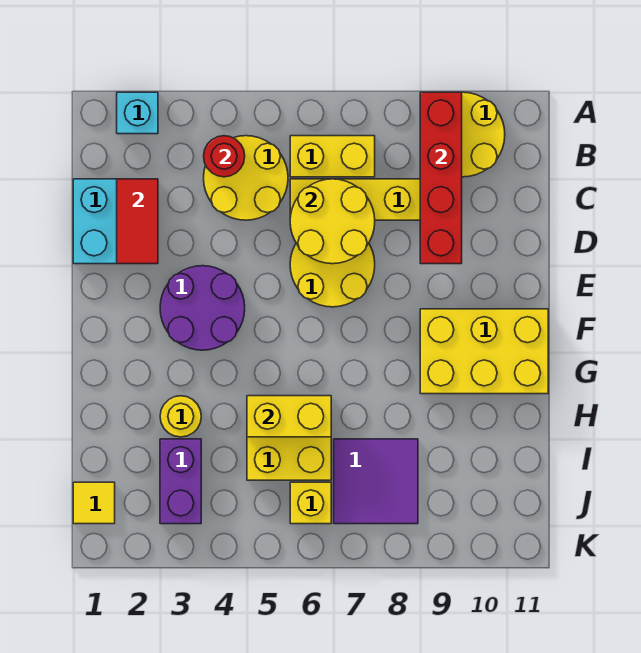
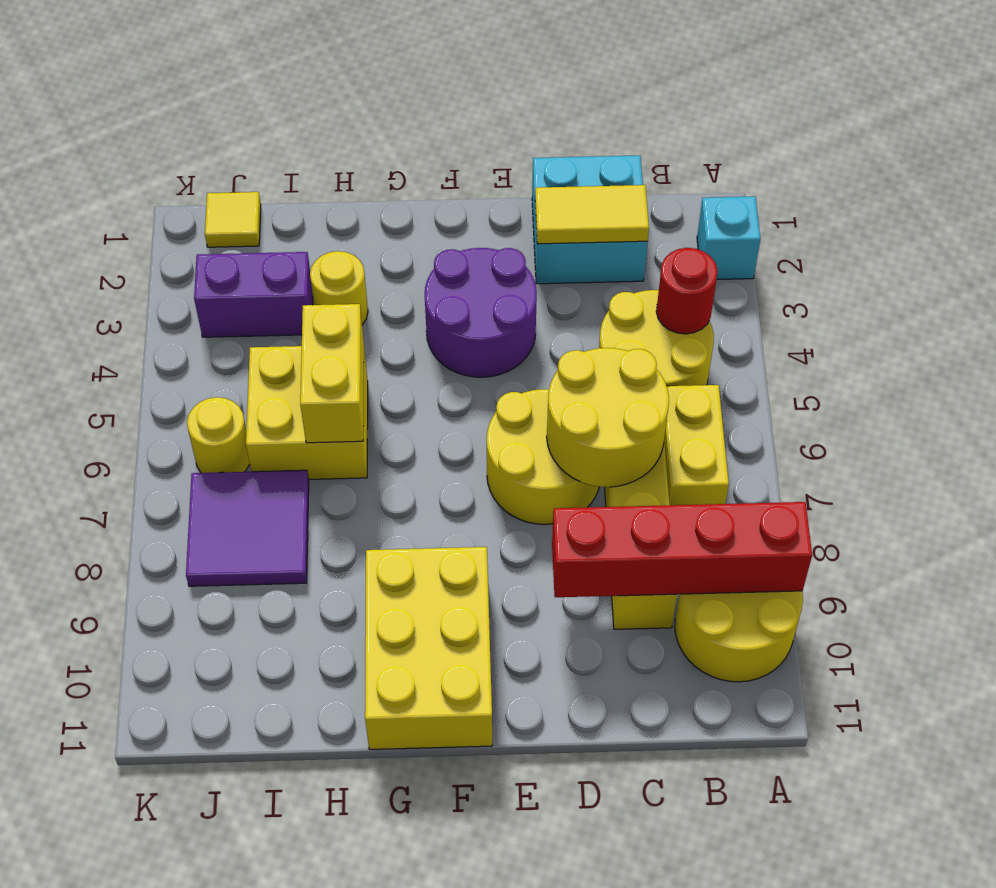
red tile C2:D2 level 2 -> yellow tile C2:D2 level 2
yellow brick J6 level 1 -> yellow round brick J6 level 1

